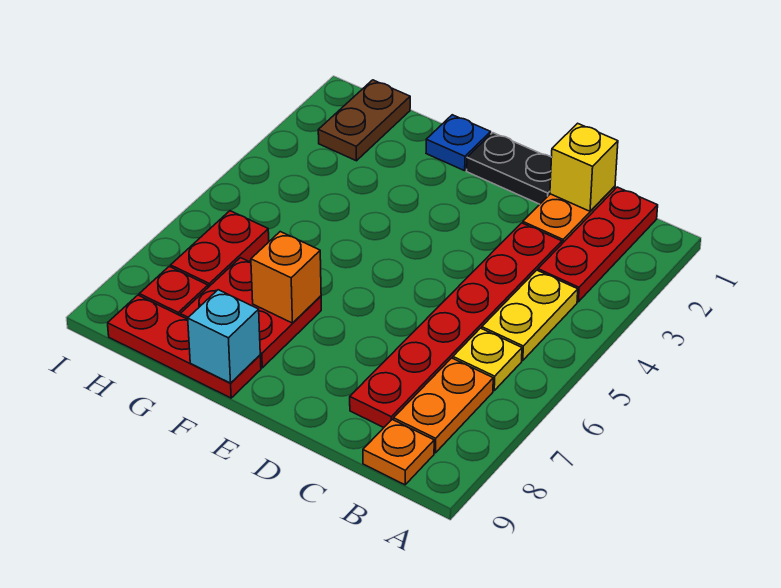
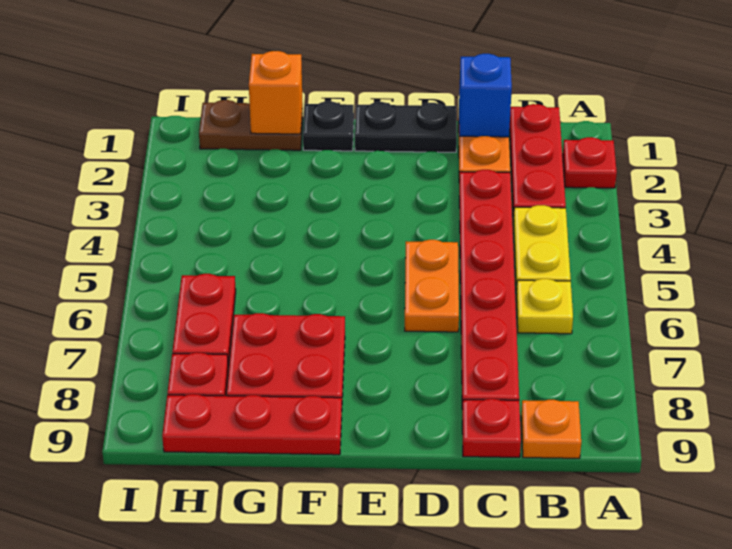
none -> red plate A2 level 1
orange plate B7:B8 level 1 -> orange plate D5:D6 level 1
yellow brick C1 level 2 -> blue brick C1 level 2
none -> red plate C9 level 1
blue plate F1 level 1 -> black plate F1 level 1
orange brick F7 level 2 -> orange brick G1 level 2
cyan brick F9 level 2 -> none
brown plate H1:H2 level 1 -> brown plate G1:H1 level 1

